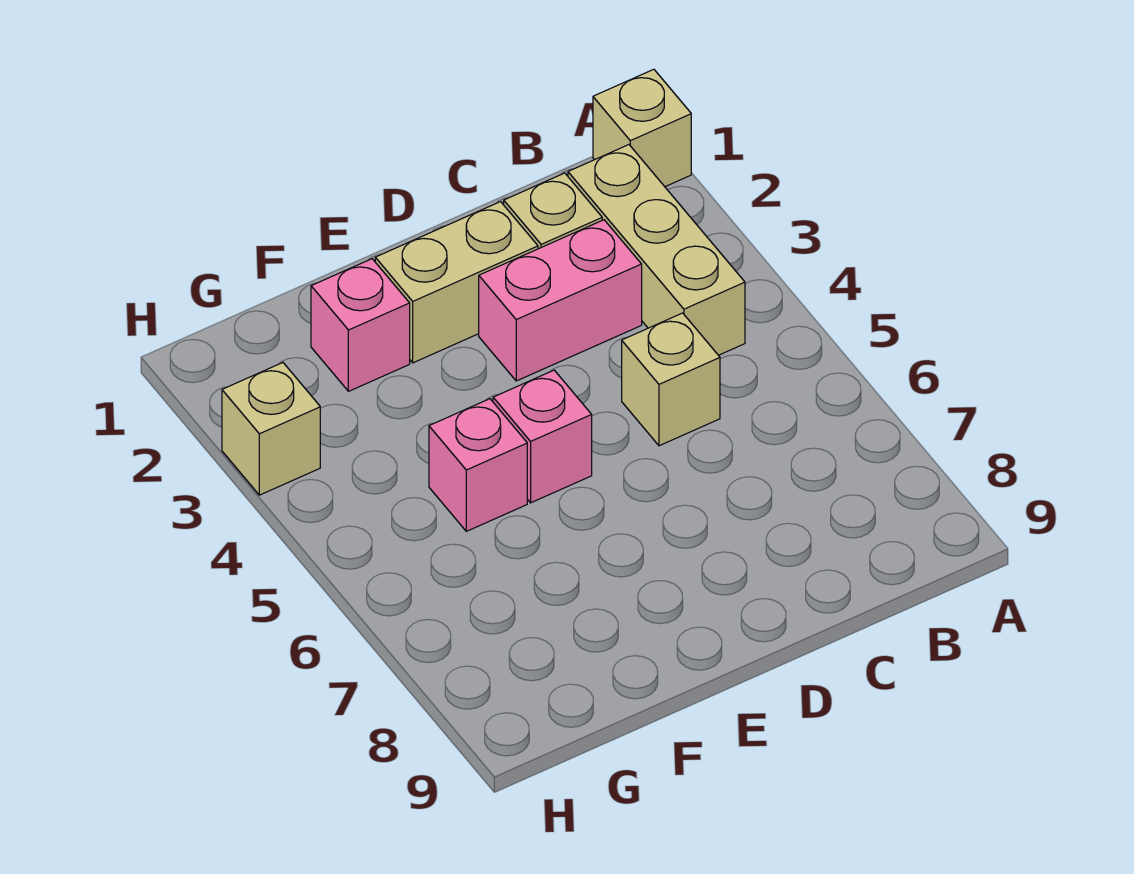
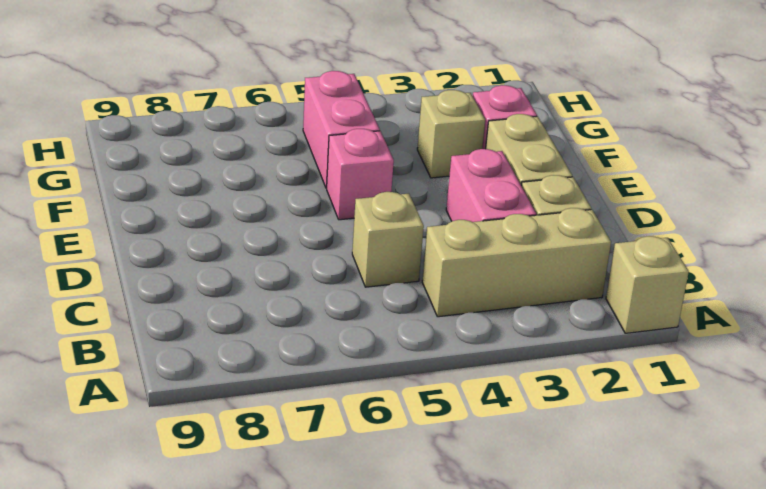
pink brick F5 level 1 -> pink brick F5:G5 level 1
tan brick H3 level 1 -> tan brick F3 level 1

